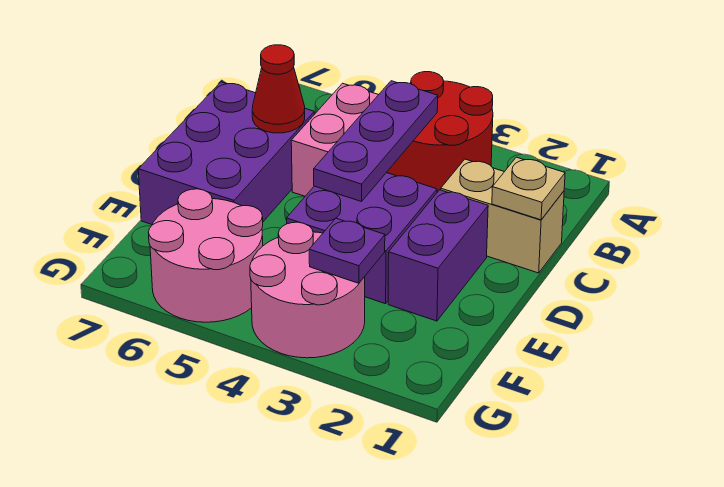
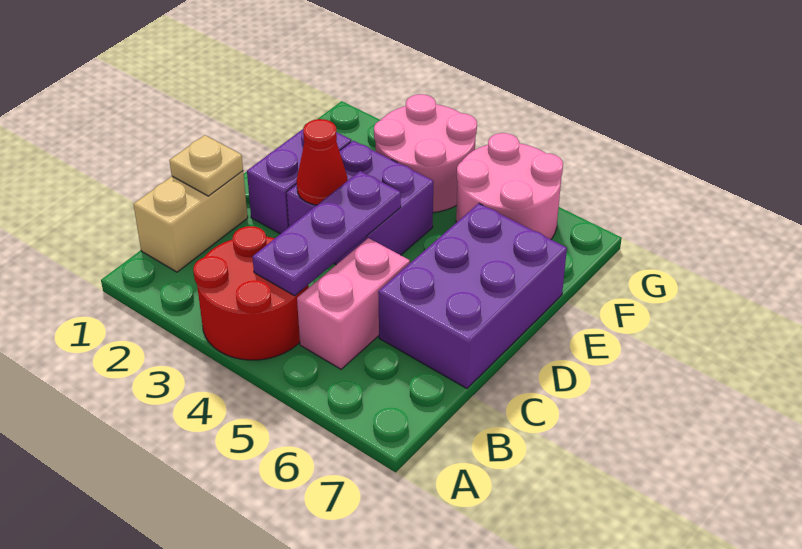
tan brick C1:C2 level 1 -> tan brick B1:C1 level 1
red cone C6 level 2 -> red cone D3 level 2
purple plate F3 level 2 -> none

